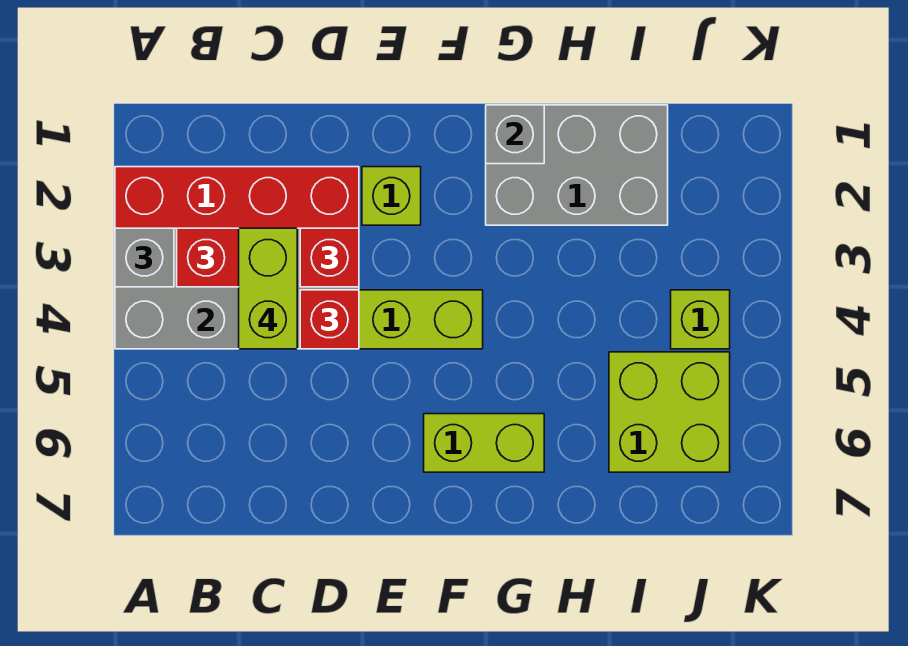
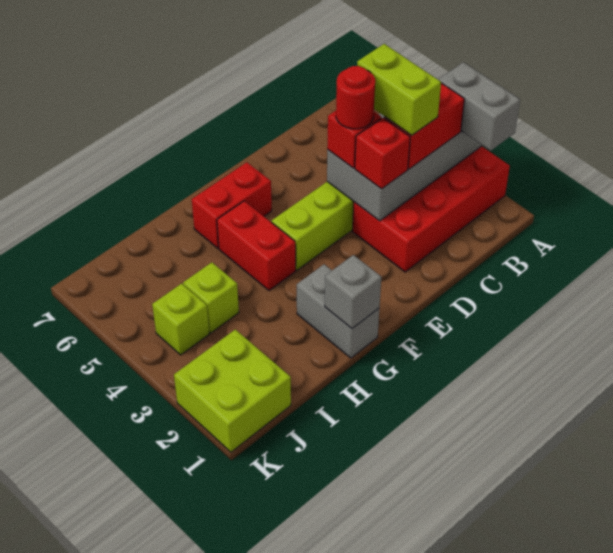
grey brick A3 level 3 -> grey brick A2:A3 level 3
none -> red round brick D4 level 4
lime brick E2 level 1 -> lime brick I4 level 1
lime brick F6:G6 level 1 -> red brick F6:G6 level 1
grey brick G1:I2 level 1 -> grey brick G1:G2 level 1
none -> red brick G4:G5 level 1
lime brick I5:J6 level 1 -> lime brick J1:K2 level 1

